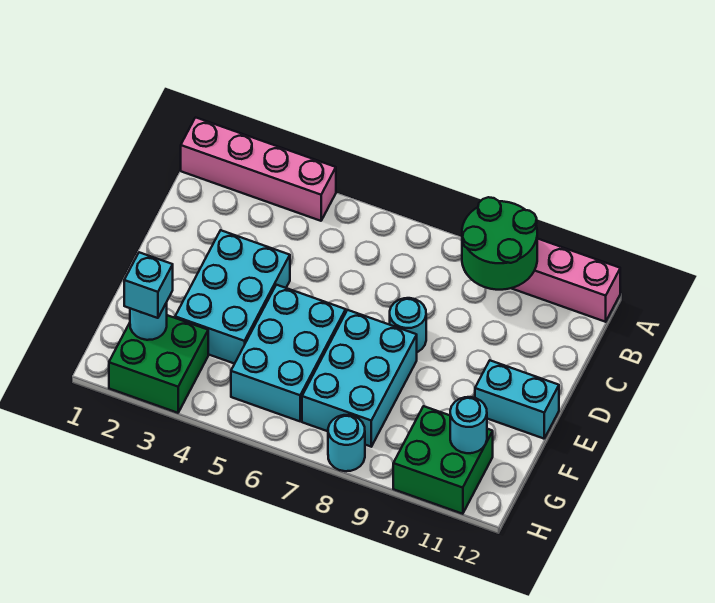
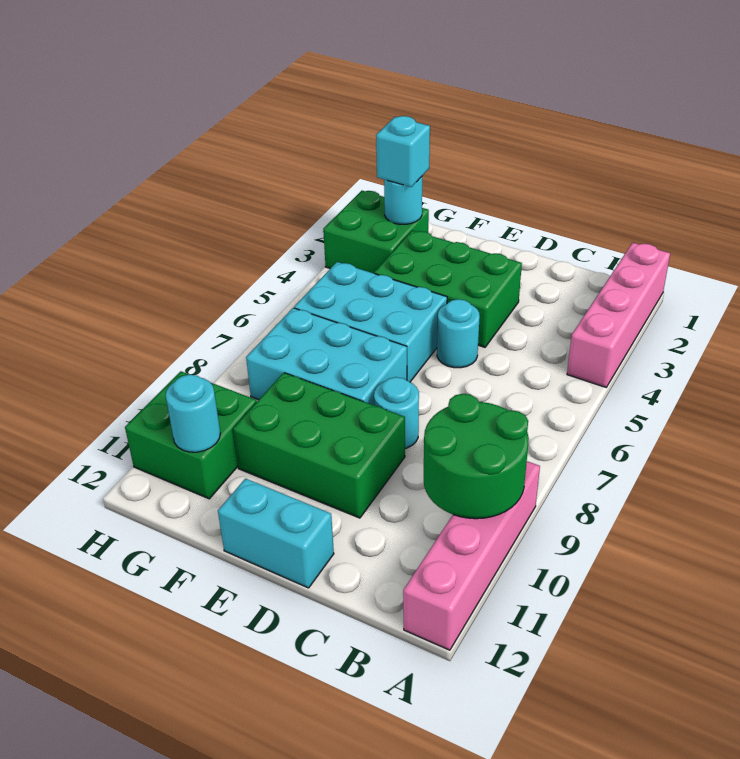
cyan brick D3:F4 level 1 -> green brick D3:F4 level 1
none -> green brick D9:F10 level 1
cyan brick E11:E12 level 1 -> cyan brick D12:E12 level 1
cyan round brick H8 level 1 -> cyan round brick D5 level 1

